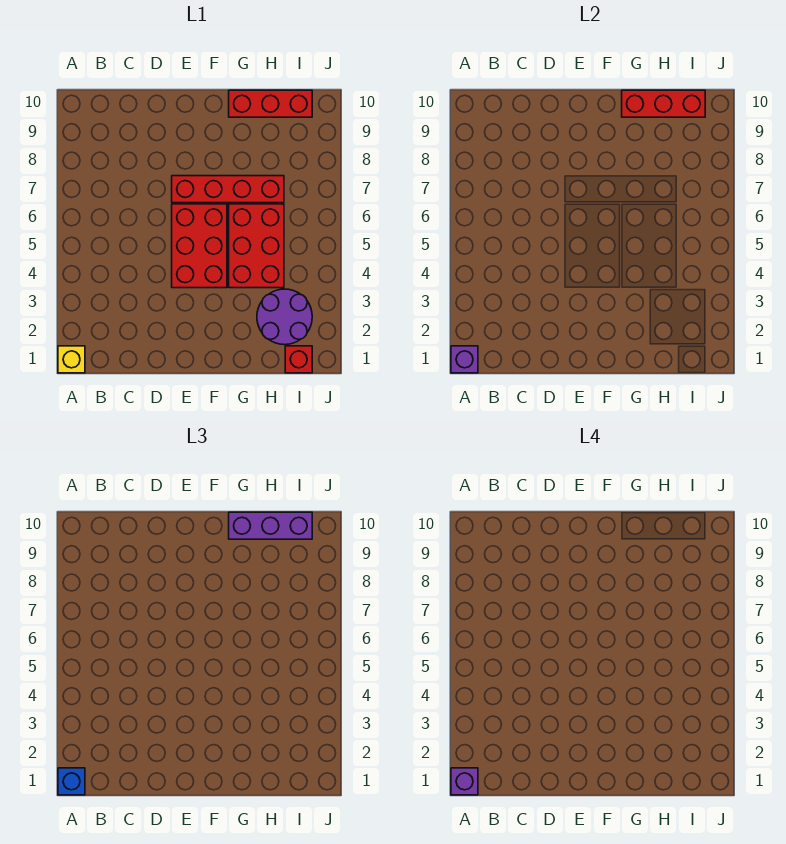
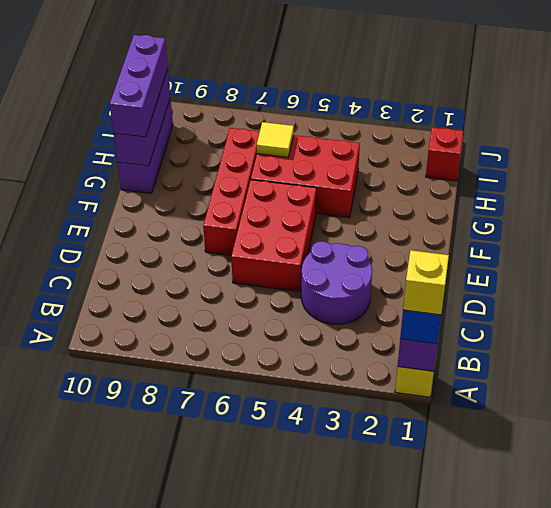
purple brick A1 level 4 -> yellow brick A1 level 4
red brick E4:F6 level 1 -> red brick D5:F6 level 1
red brick G10:I10 level 1 -> purple brick G10:I10 level 1
red brick G10:I10 level 2 -> purple brick G10:I10 level 2
purple round brick H2:I3 level 1 -> purple round brick C3:D4 level 1
none -> yellow tile H6 level 2

